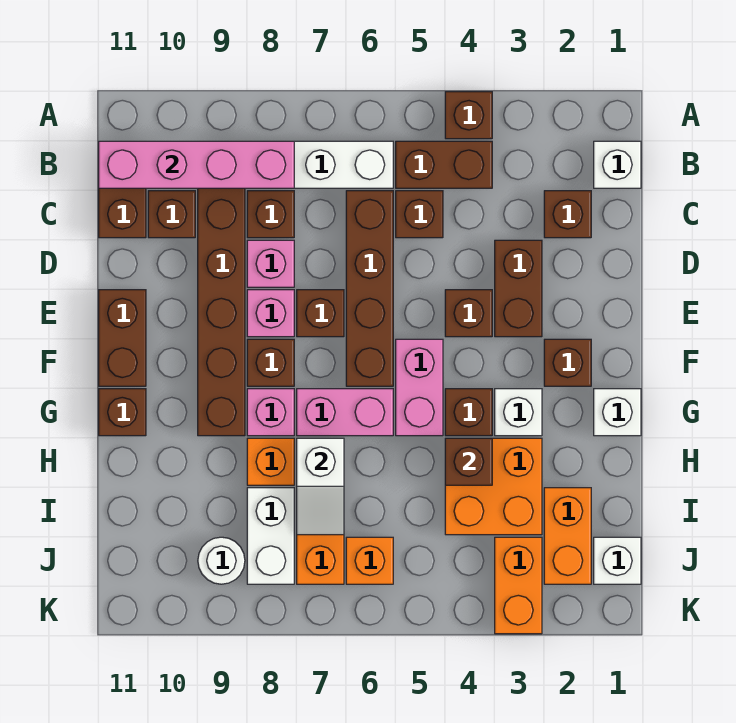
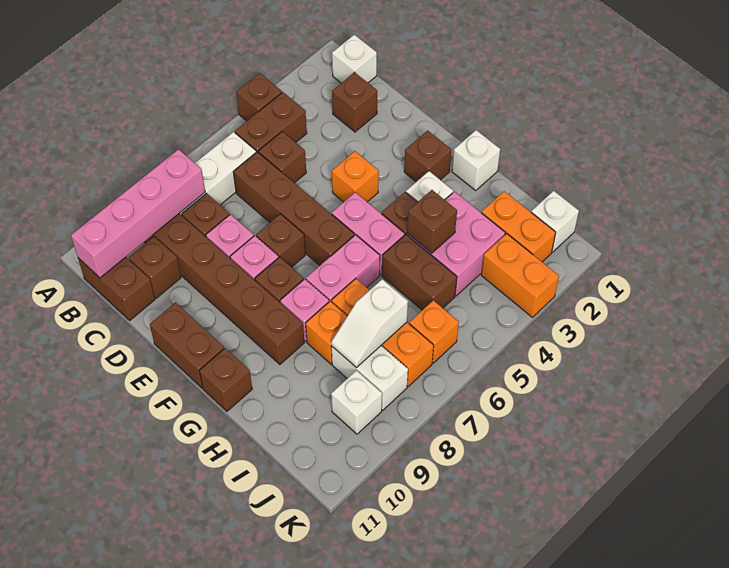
brown brick D3:E3 level 1 -> brown brick H5:I5 level 1
brown brick E4 level 1 -> orange brick E4 level 1
orange brick H3:I4 level 1 -> pink brick H3:I4 level 1
white slope H7:I7 level 2 top H -> white slope I7:I8 level 2 top 7
white round brick J9 level 1 -> white brick J9 level 1

